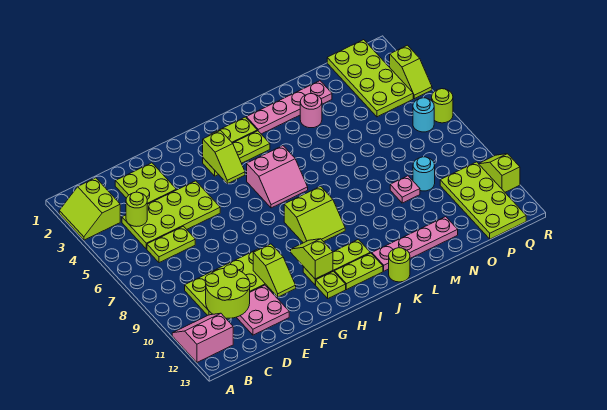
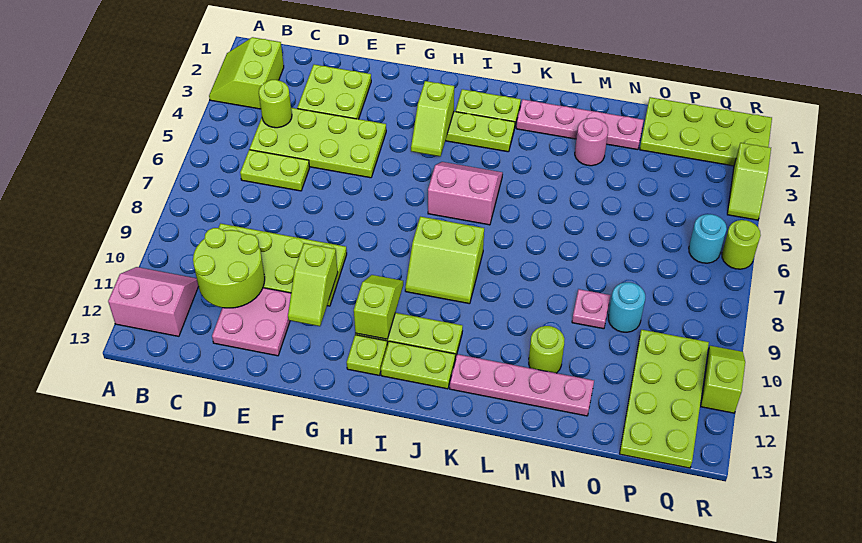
pink slope I5:J6 level 1 top 5 -> pink slope I5:J6 level 1 top 6
lime round brick K13 level 1 -> lime round brick M11 level 1
lime plate P1:Q4 level 1 -> lime plate O1:R2 level 1

